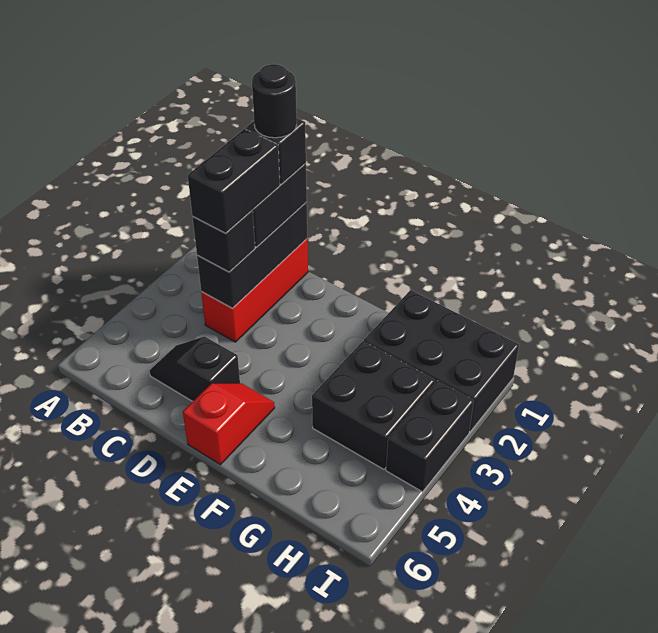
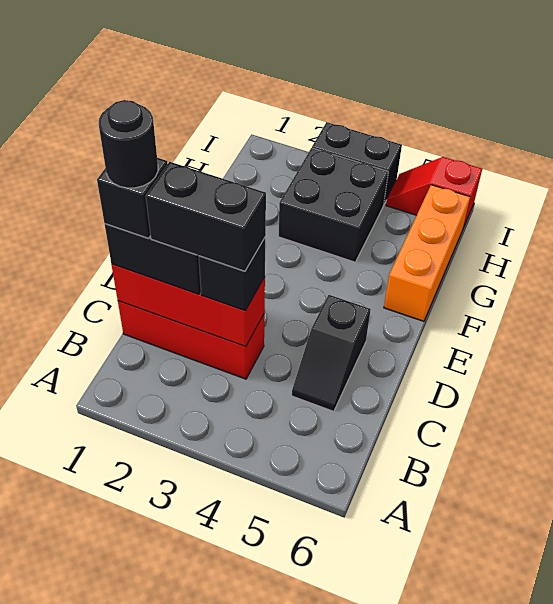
black brick C1:C3 level 2 -> red brick C1:C3 level 2
red slope E5:E6 level 1 top 6 -> red slope I5:I6 level 1 top 6
none -> orange brick F6:H6 level 1
black brick G1:I2 level 1 -> none

